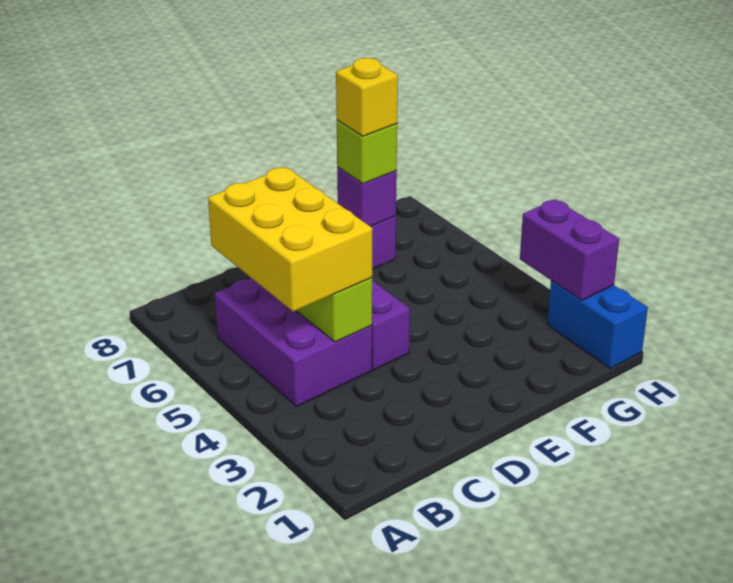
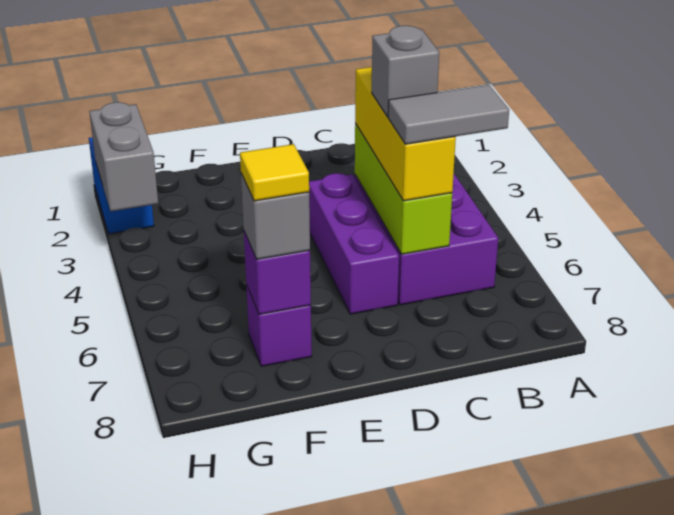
yellow brick B4:C6 level 3 -> yellow brick C4:C6 level 3
none -> grey tile B6:C6 level 4
none -> grey brick C5 level 4
lime brick F7 level 3 -> grey brick F7 level 3
yellow brick F7 level 4 -> yellow tile F7 level 4
purple brick H2:H3 level 2 -> grey brick H2:H3 level 2

